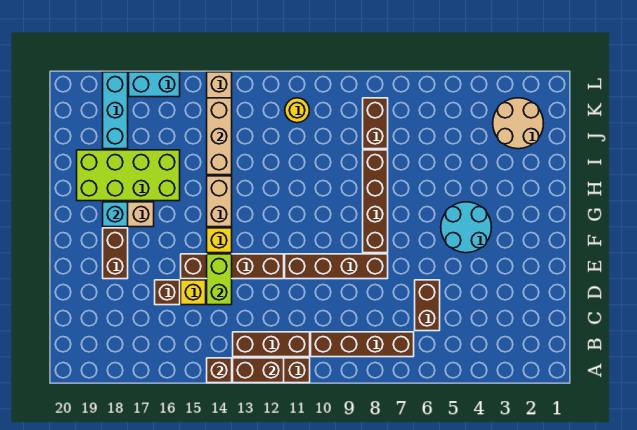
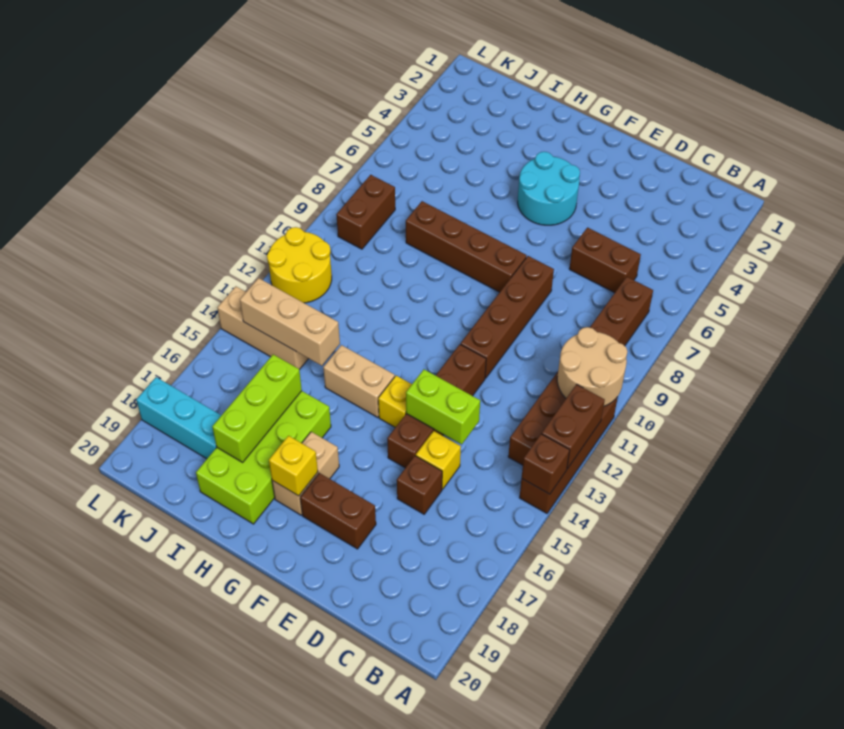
cyan brick G18 level 2 -> yellow brick G18 level 2
none -> lime brick I16:I18 level 2
tan round brick J2:K3 level 1 -> tan round brick A10:B11 level 2
brown brick J8:K8 level 1 -> brown brick K8:K9 level 1
yellow round brick K11 level 1 -> yellow round brick K11:L12 level 1
cyan brick L16:L17 level 1 -> none

